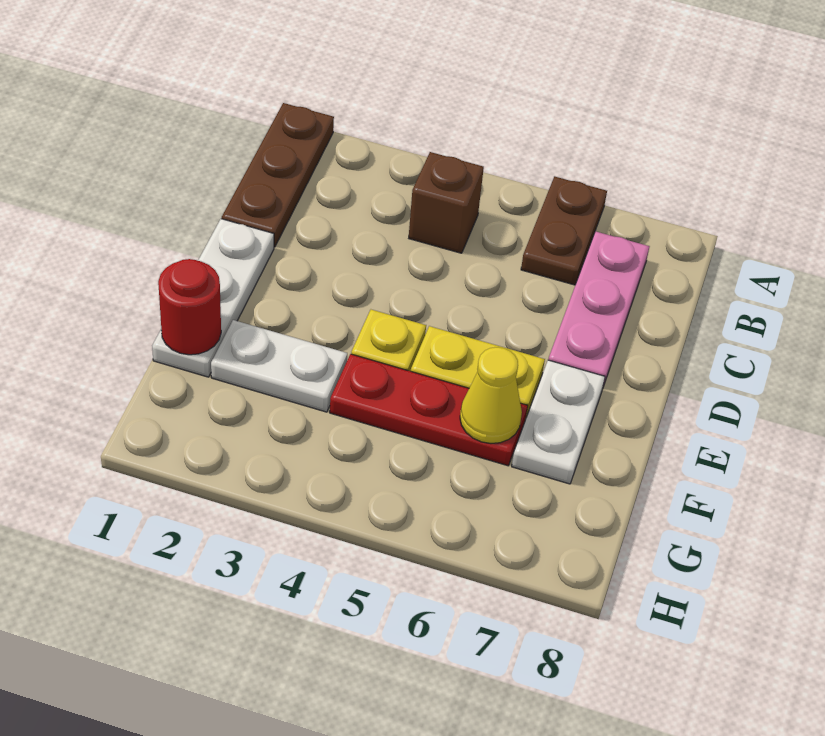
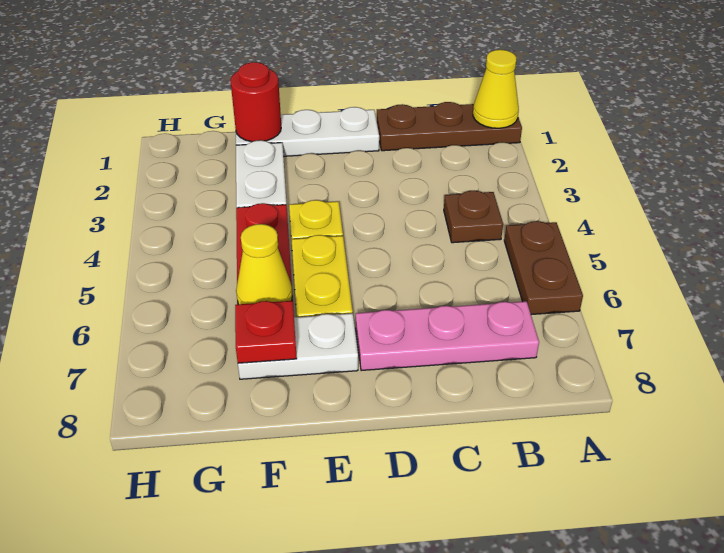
none -> yellow cone A1 level 2
brown plate A6:B6 level 1 -> brown plate A5:A6 level 1
brown brick B4 level 1 -> brown plate B4 level 1
none -> red plate F7 level 2

